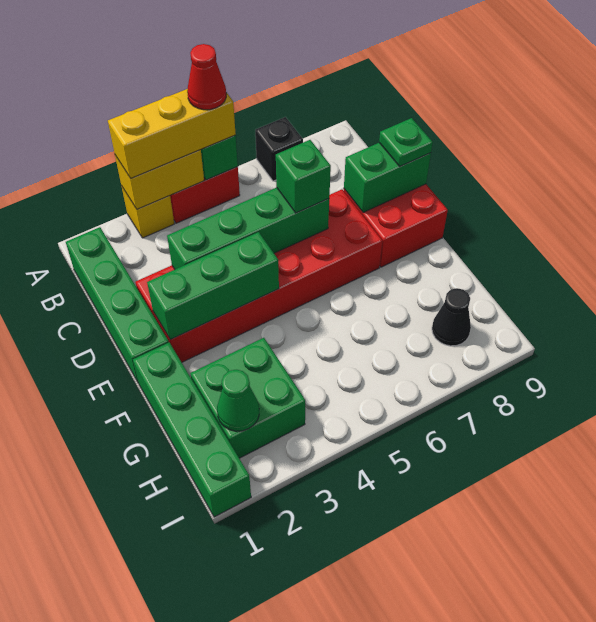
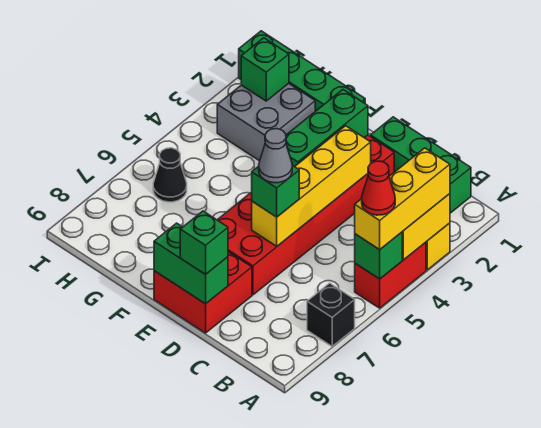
green brick B1:E1 level 1 -> green brick B1:D1 level 1
green brick D3:D6 level 2 -> yellow brick D3:D6 level 2
none -> grey cone D6 level 4
green brick D8:D9 level 2 -> green brick D9:E9 level 2
green plate D9 level 3 -> green brick D9 level 3
green brick G2:H3 level 1 -> grey brick G2:H3 level 1
green cone H2 level 2 -> green brick H2 level 2
black cone H8 level 1 -> black cone H6 level 1

